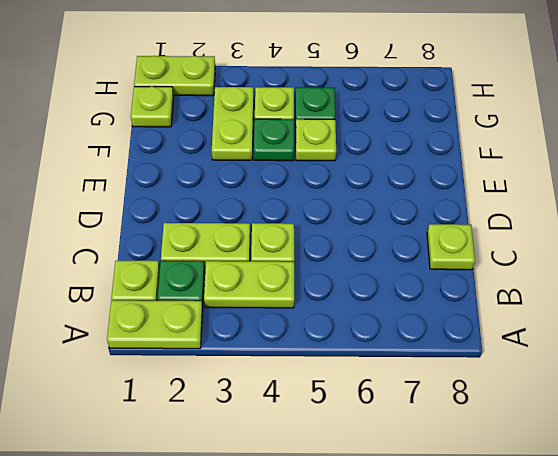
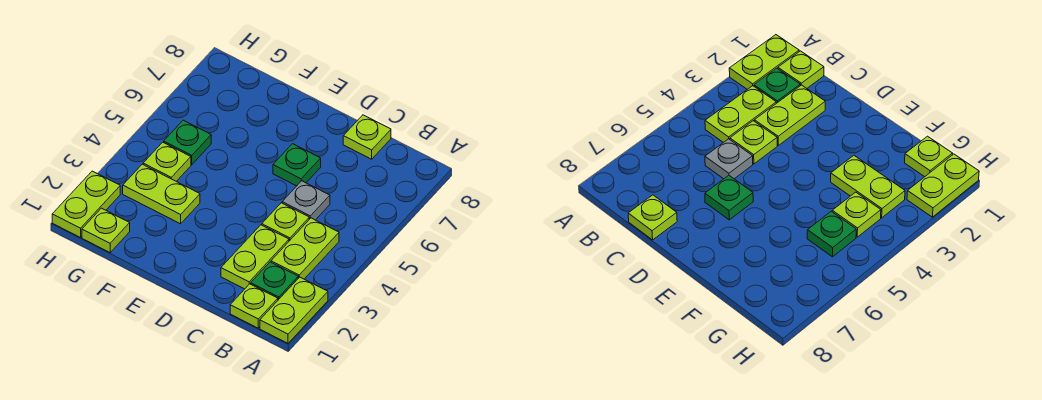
none -> grey plate C5 level 1
green plate F4 level 1 -> green plate D6 level 1
lime plate F5 level 1 -> none

